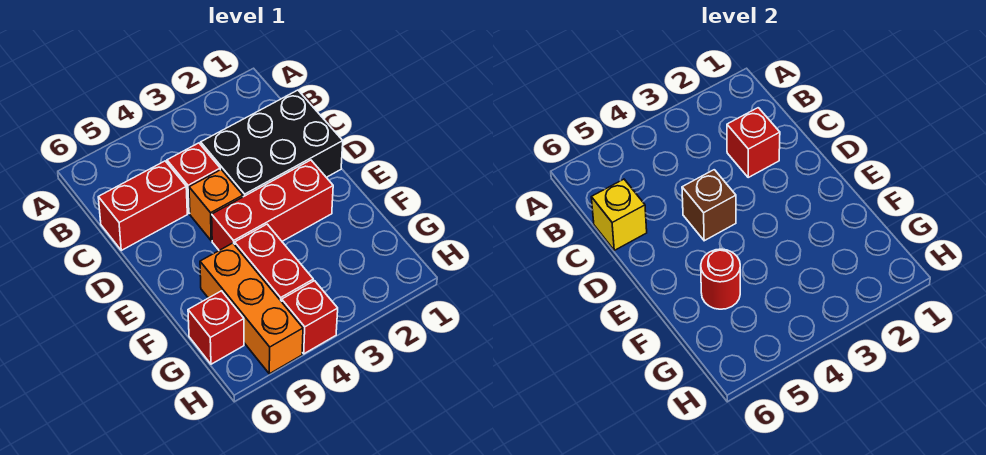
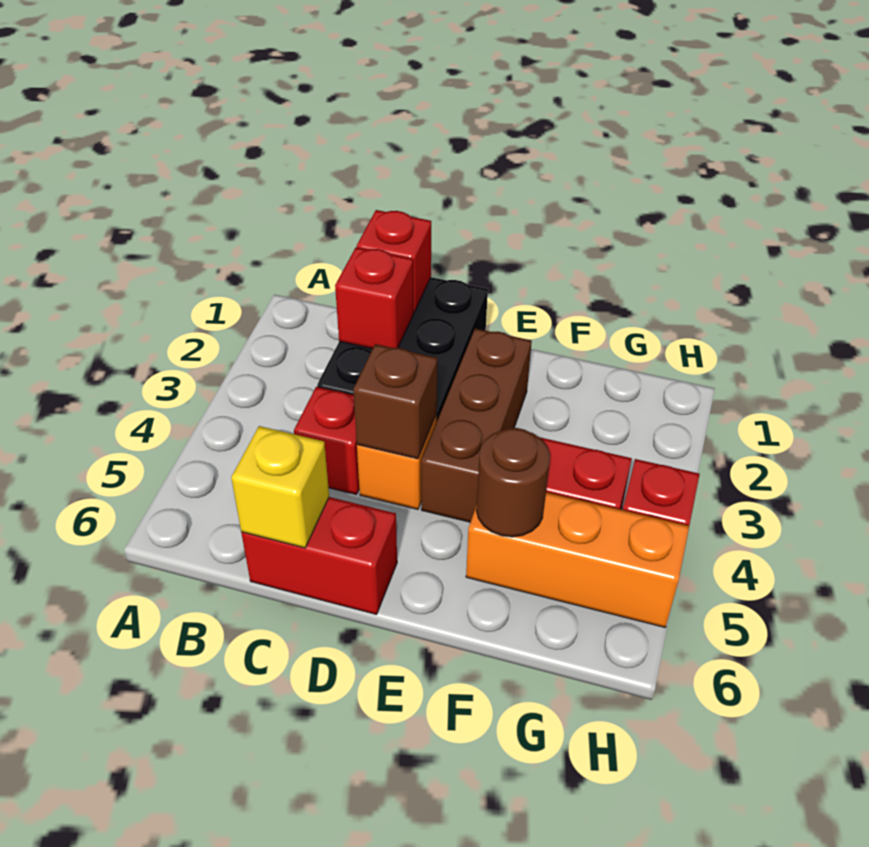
red brick C5:C6 level 1 -> red brick C6:D6 level 1
red brick E2:E4 level 1 -> brown brick E2:E4 level 1
red round brick F5 level 2 -> brown round brick F5 level 2
red brick G6 level 1 -> red brick C1 level 2

